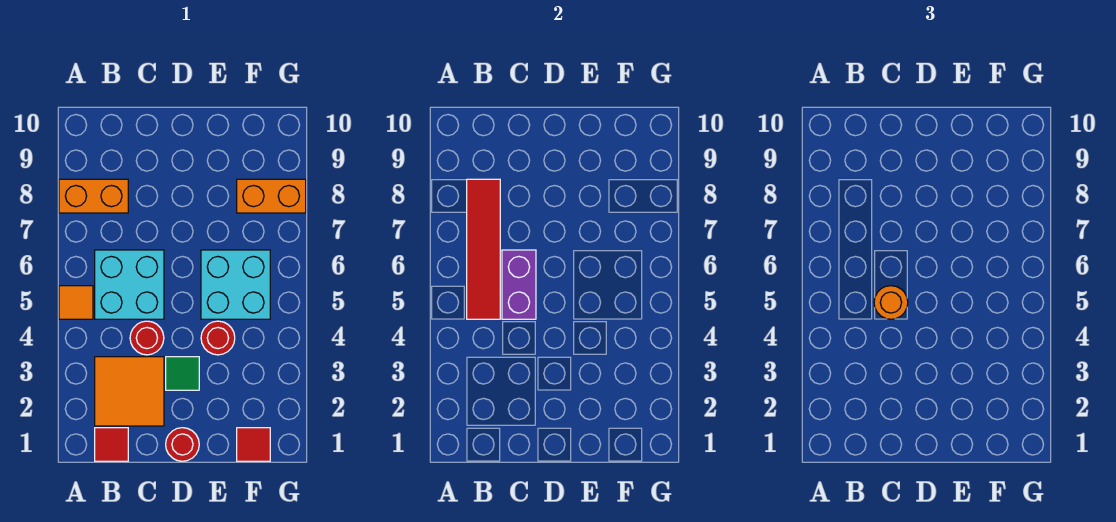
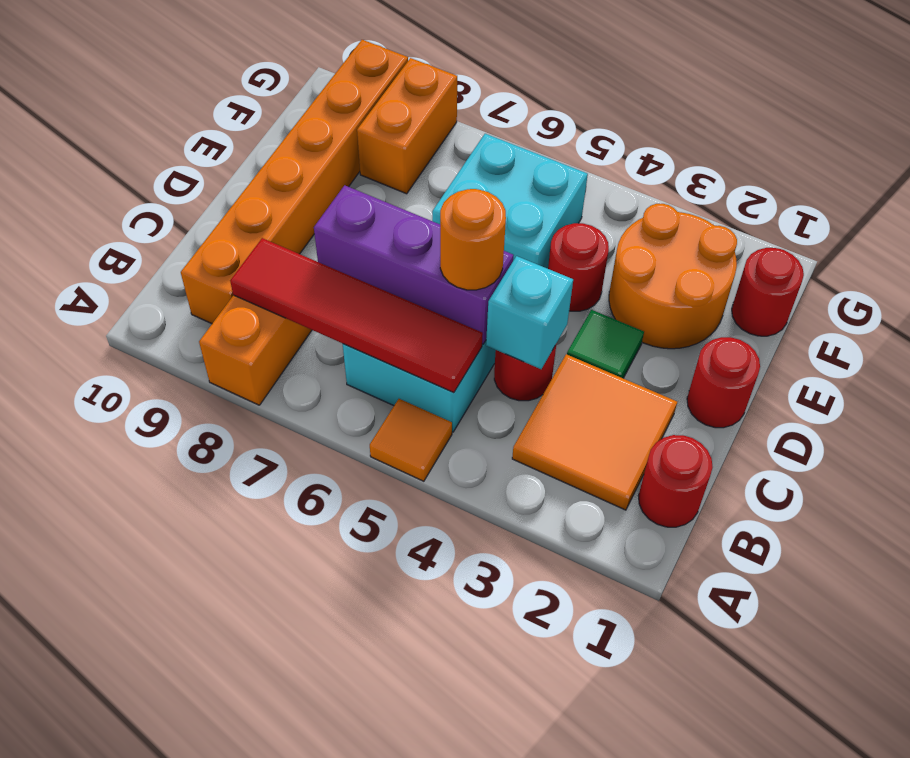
red tile B1 level 1 -> red round brick B1 level 1
none -> orange brick B9:G9 level 1
none -> cyan brick C4 level 2
purple brick C5:C6 level 2 -> purple brick C5:C7 level 2
none -> orange round brick E2:F3 level 1
red tile F1 level 1 -> red round brick F1 level 1

